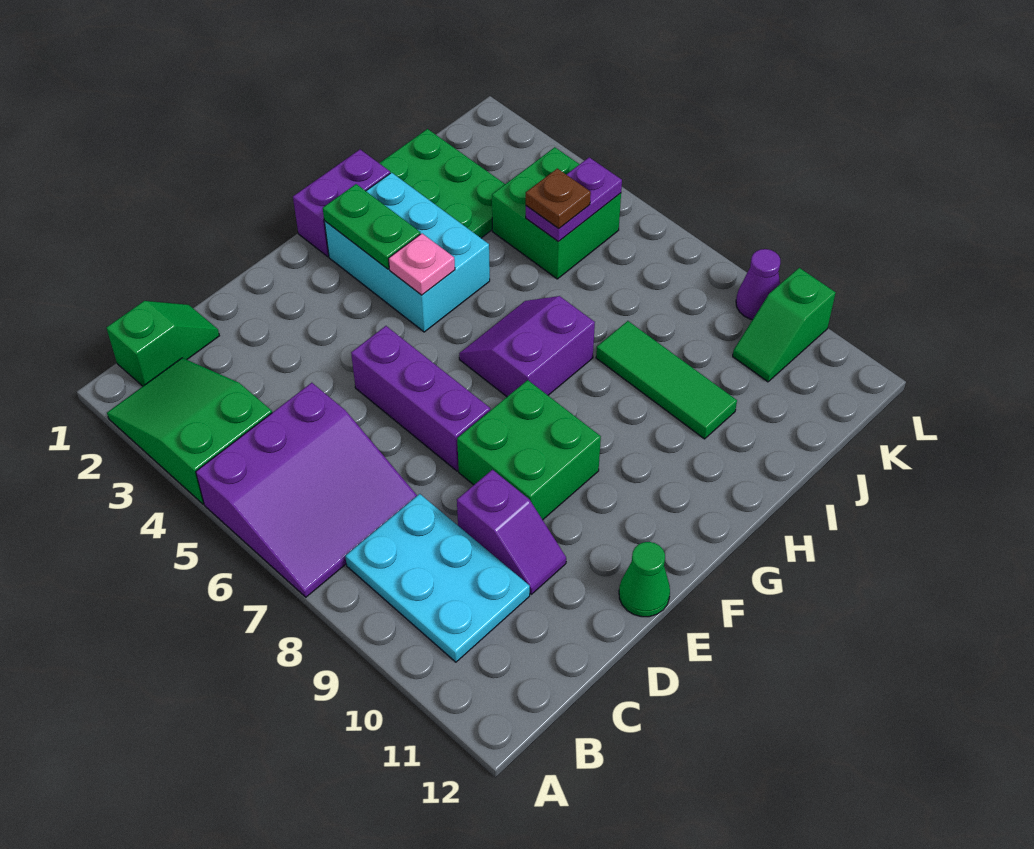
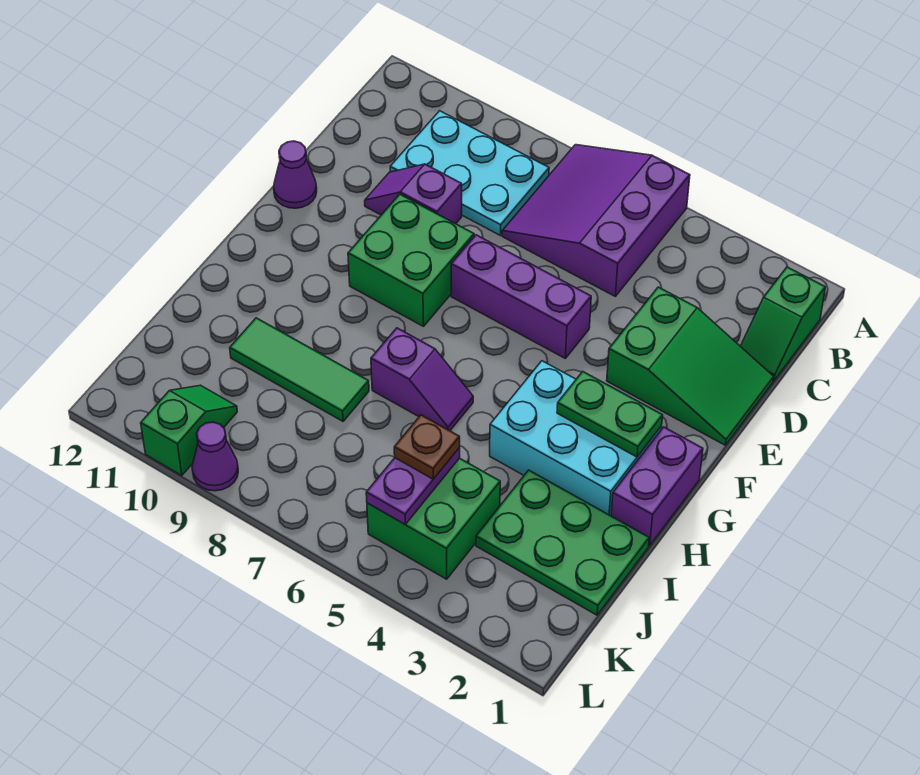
green slope A2:B4 level 1 top 4 -> green slope D1:E3 level 1 top 3
green cone E12 level 1 -> purple cone E12 level 1
pink plate G4 level 2 -> none
purple slope G6:H7 level 1 top 7 -> purple slope H6:H7 level 1 top 7

